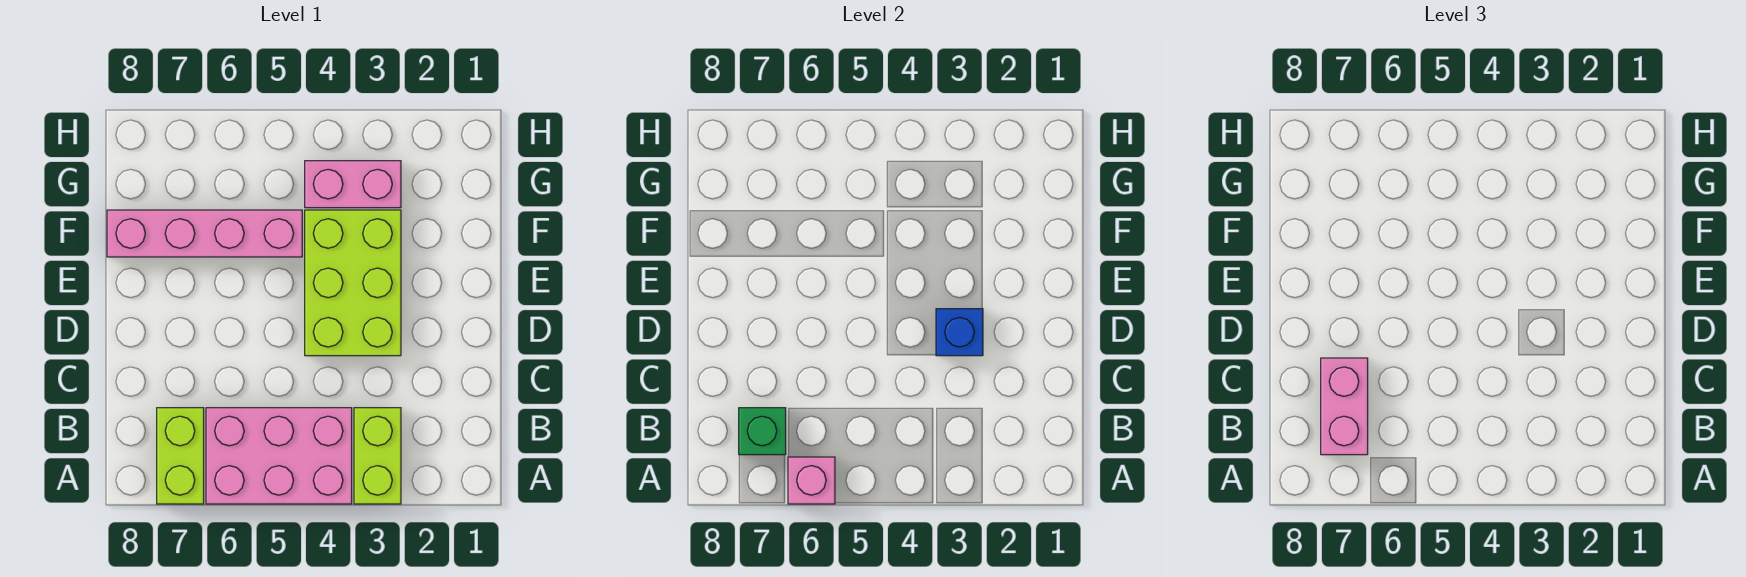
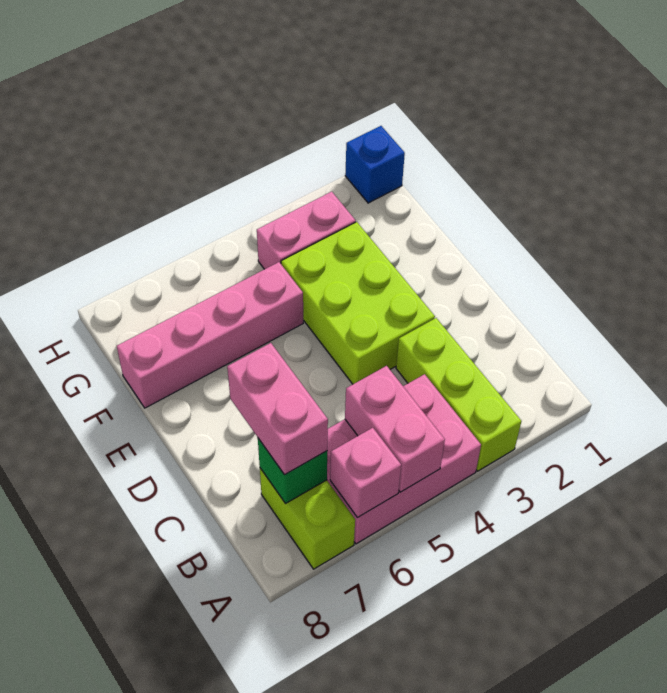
lime brick A3:B3 level 1 -> lime brick A3:C3 level 1
none -> pink brick A5:B5 level 2
blue brick D3 level 2 -> blue brick H1 level 1

